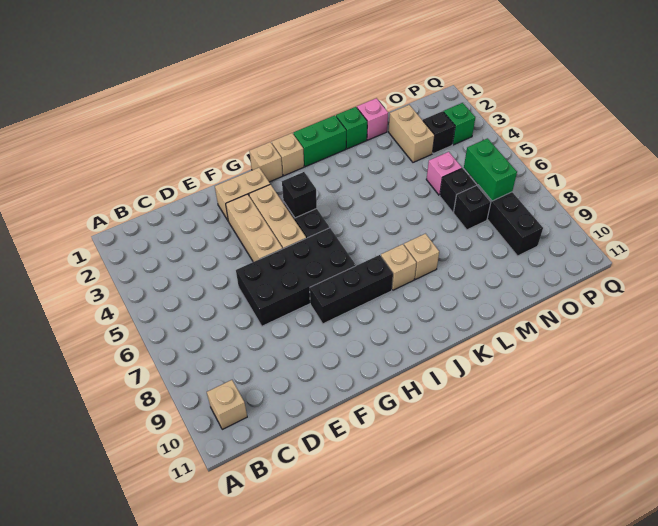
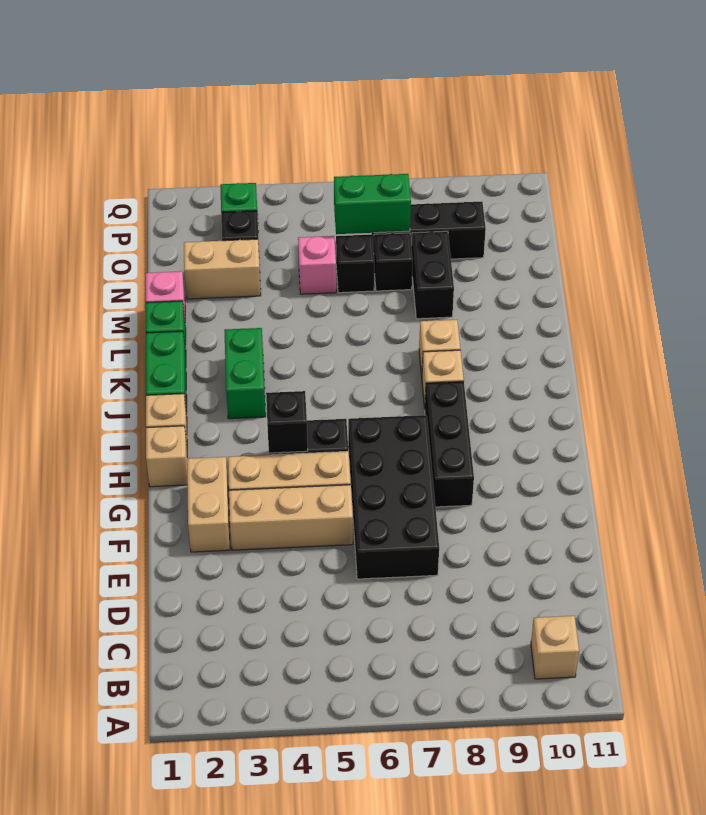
none -> green brick J3:K3 level 1
none -> black brick M8:N8 level 1

